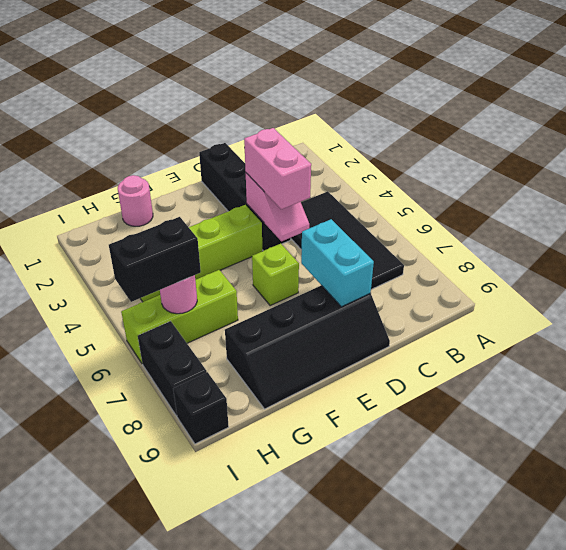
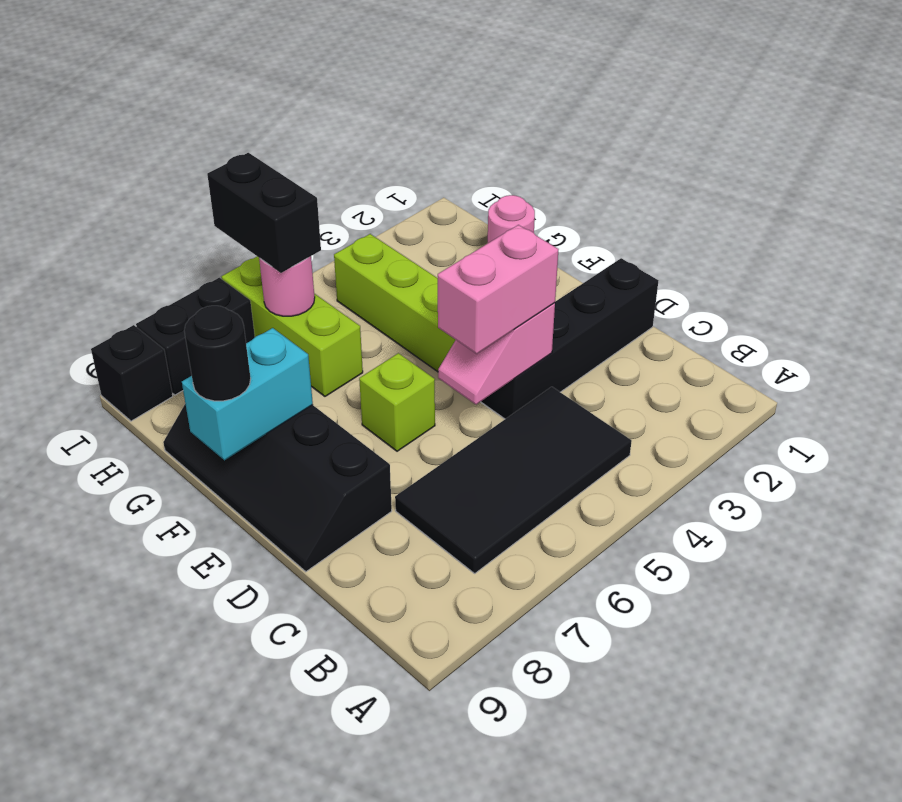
cyan brick D7:D8 level 2 -> cyan brick F8:F9 level 2
none -> black round brick F9 level 3

